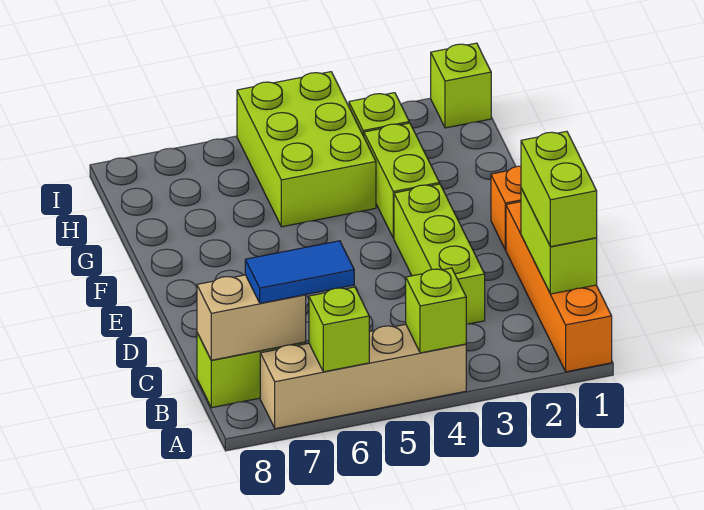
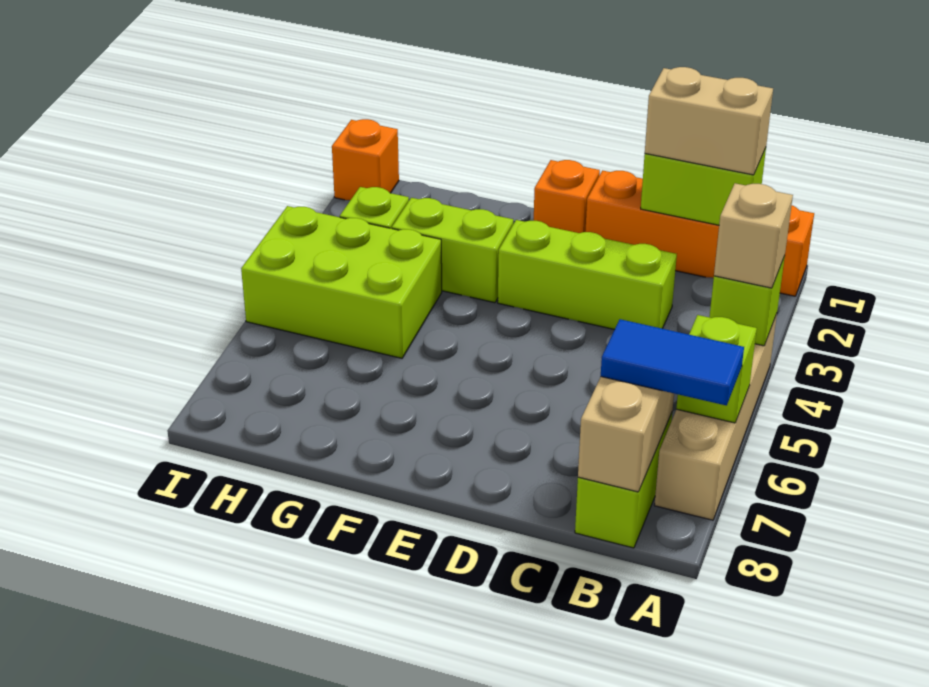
none -> tan brick A4 level 3
lime brick B1:C1 level 3 -> tan brick B1:C1 level 3
blue tile B6:B7 level 3 -> blue tile A7:B7 level 3
lime brick I1 level 1 -> orange brick I1 level 1

